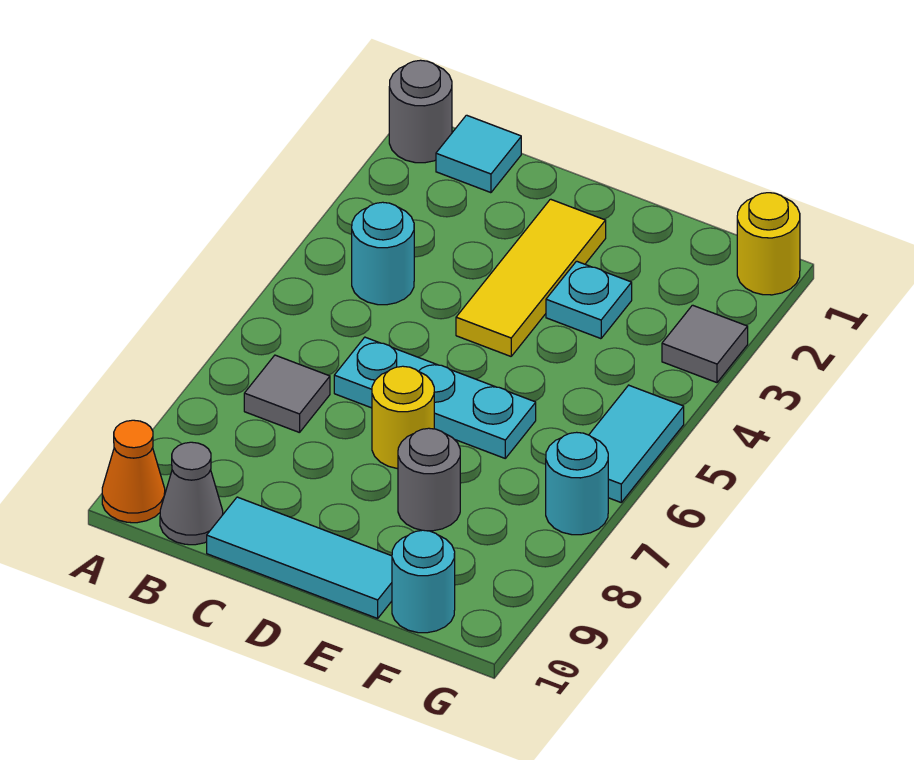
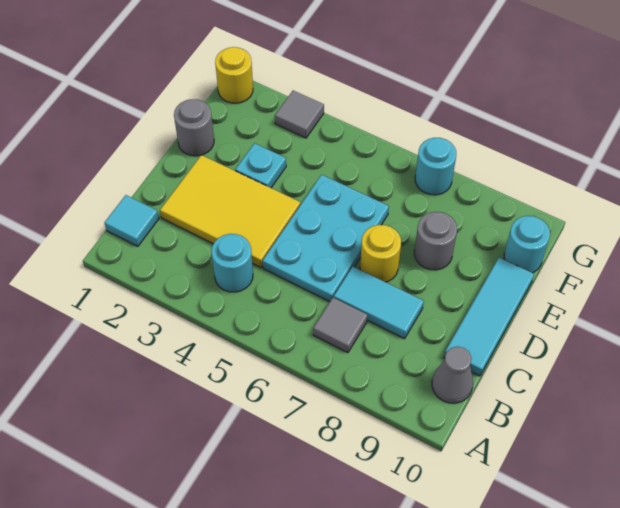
grey round brick A1 level 1 -> grey round brick E1 level 1
orange cone A10 level 1 -> none
cyan plate C6:E6 level 1 -> cyan plate C5:E6 level 1
yellow tile D2:D4 level 1 -> yellow tile C2:D4 level 1
cyan tile G5:G6 level 1 -> cyan tile C7:C8 level 1

